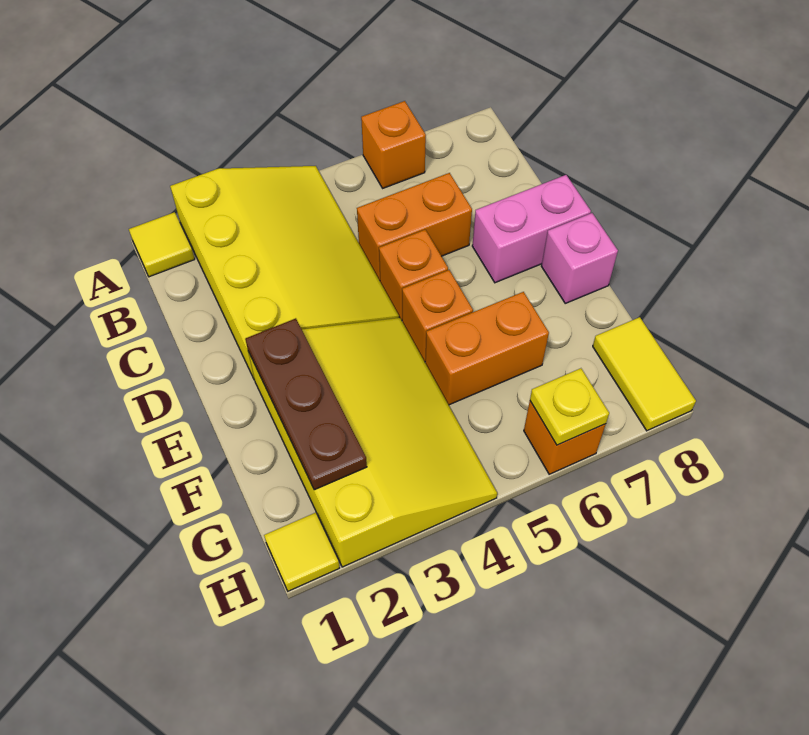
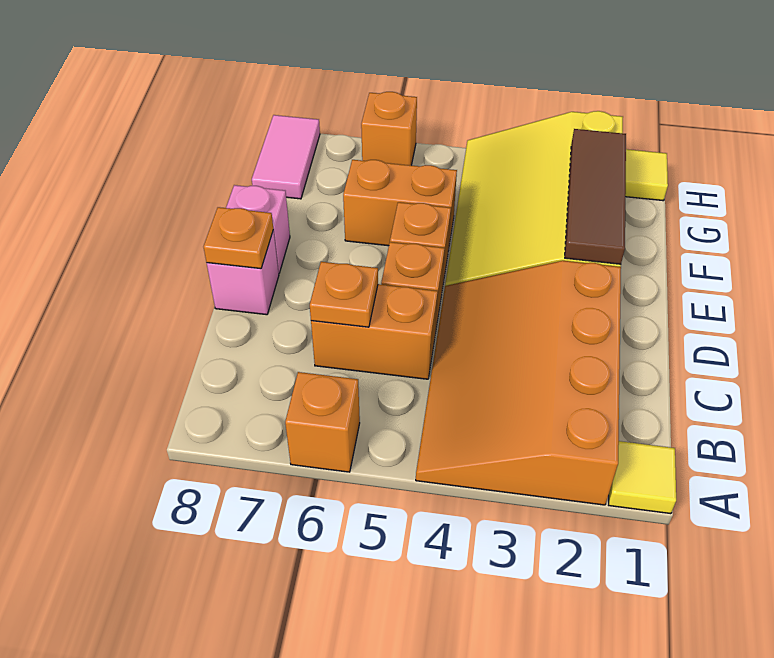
yellow slope A2:D4 level 1 top 2 -> orange slope A2:D4 level 1 top 2
none -> orange plate C6 level 2
pink brick D7:D8 level 1 -> pink brick D8 level 1
none -> orange plate D8 level 2
brown plate E2:G2 level 2 -> brown tile E2:G2 level 2
yellow tile G8:H8 level 1 -> pink tile G8:H8 level 1
yellow plate H6 level 2 -> none

